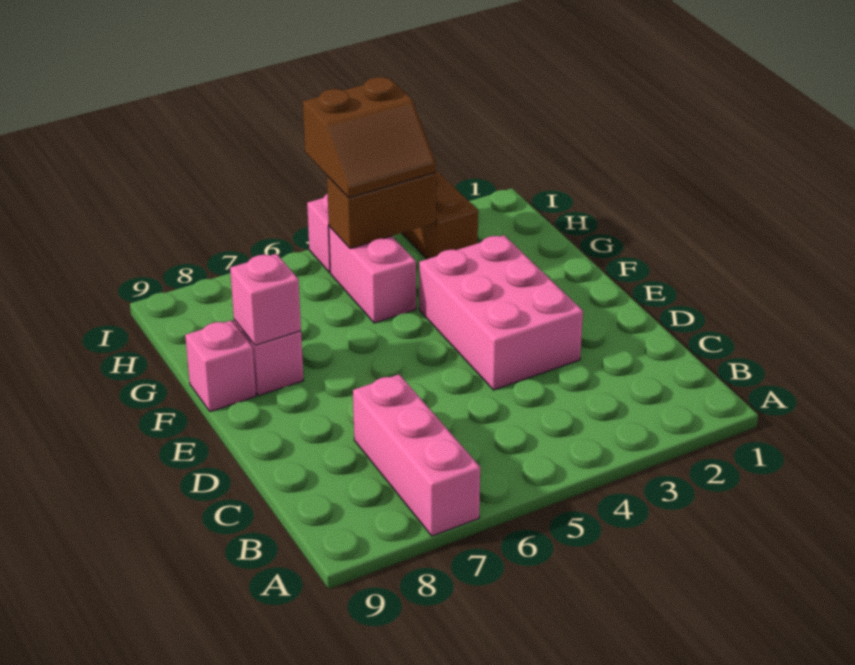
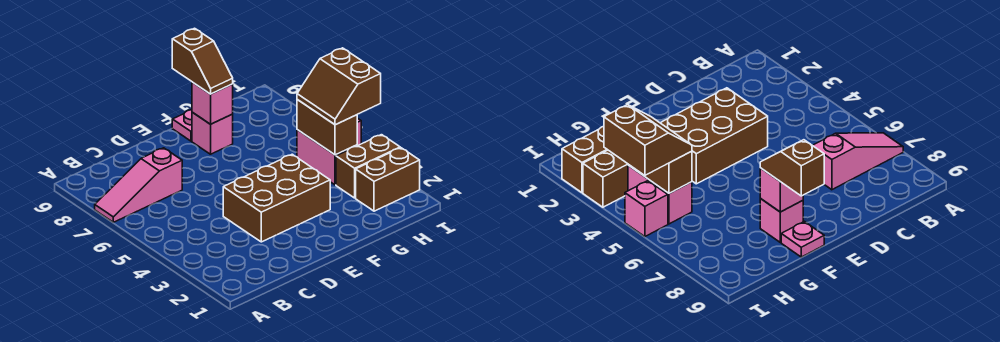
pink brick A7:C7 level 1 -> pink slope A7:C7 level 1 top C
pink brick D3:F4 level 1 -> brown brick D3:F4 level 1
none -> brown slope F8:F9 level 3 top 9
pink brick F9 level 1 -> pink plate F9 level 1
pink brick G5:H5 level 1 -> pink brick H4:H5 level 1
none -> brown brick H2:I2 level 1

